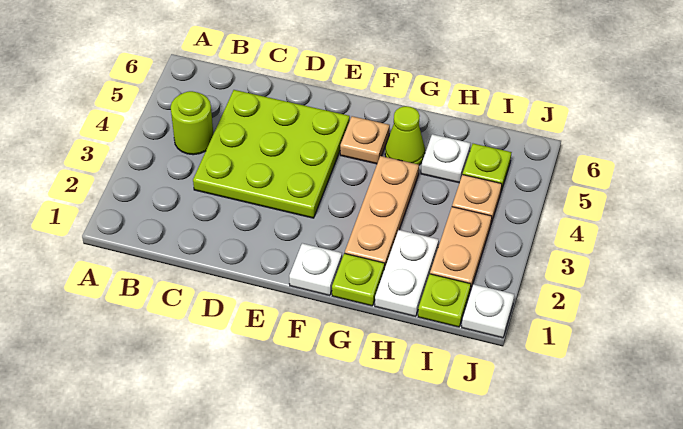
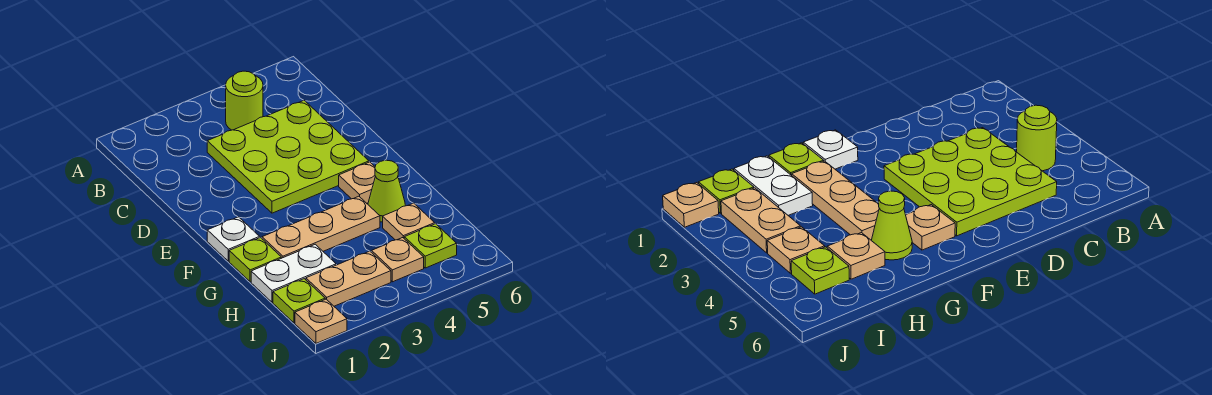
white plate H5 level 1 -> tan plate H5 level 1
white plate J1 level 1 -> tan plate J1 level 1

